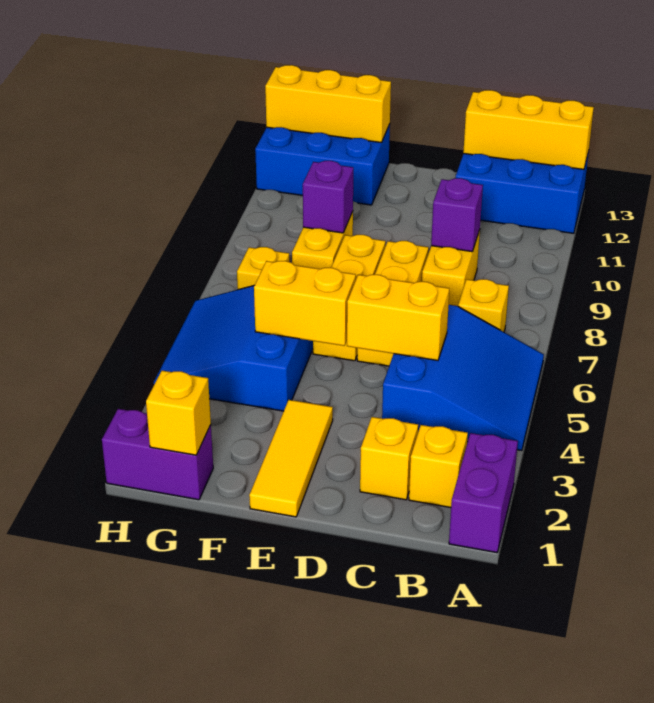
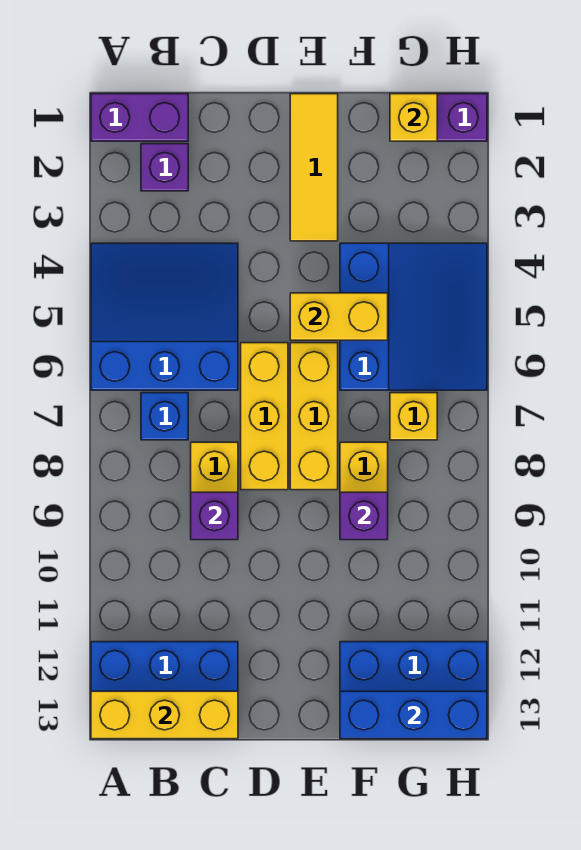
purple brick A1:A2 level 1 -> purple brick A1:B1 level 1
blue slope A4:C6 level 1 top C -> blue slope A4:C6 level 1 top 6
yellow brick B2 level 1 -> purple brick B2 level 1
yellow brick B7 level 1 -> blue brick B7 level 1
yellow brick C2 level 1 -> none
yellow brick C5:D5 level 2 -> none
yellow brick F13:H13 level 2 -> blue brick F13:H13 level 2

